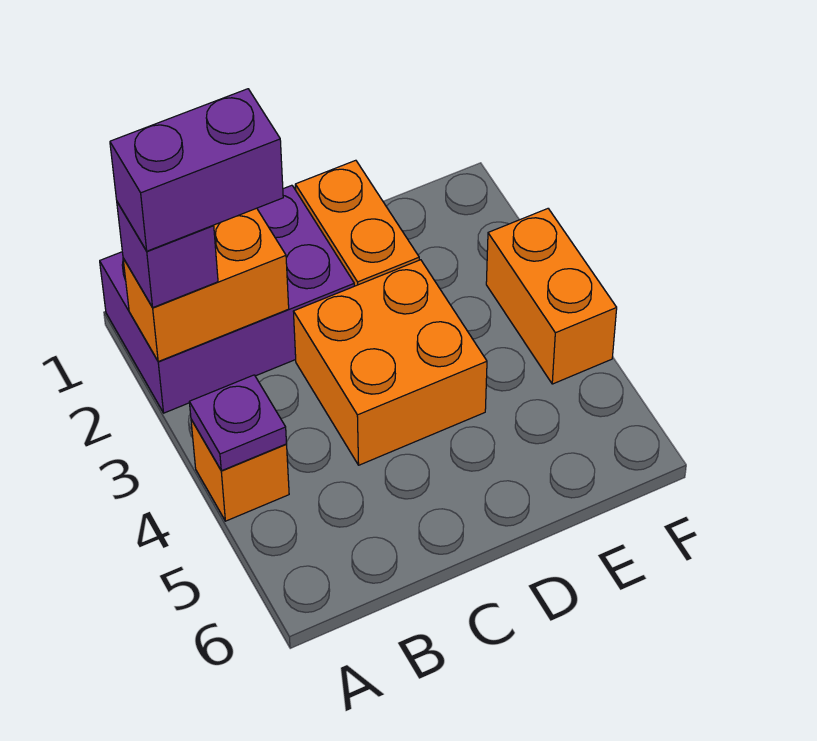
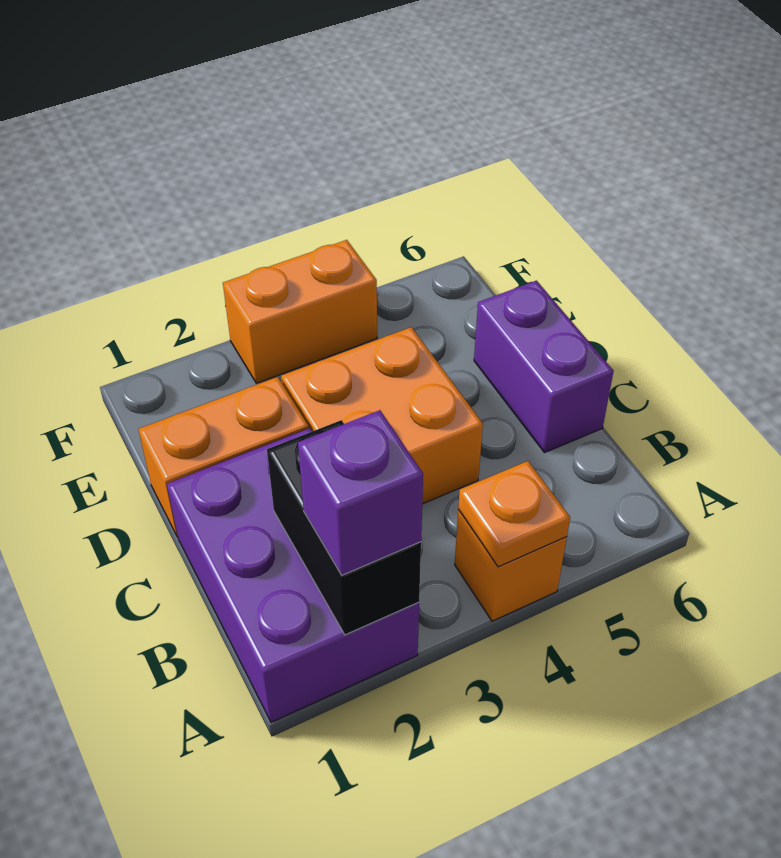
orange brick A2:B2 level 2 -> black brick A2:B2 level 2
purple brick A2:B2 level 4 -> purple brick C6:D6 level 1
purple plate A4 level 2 -> orange plate A4 level 2

